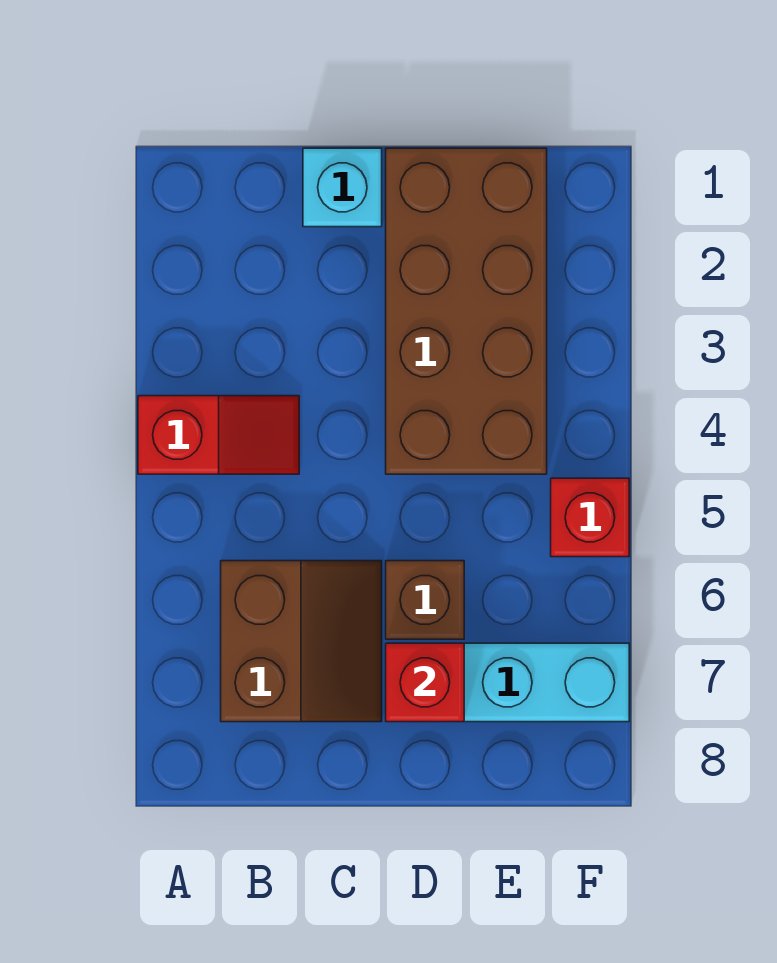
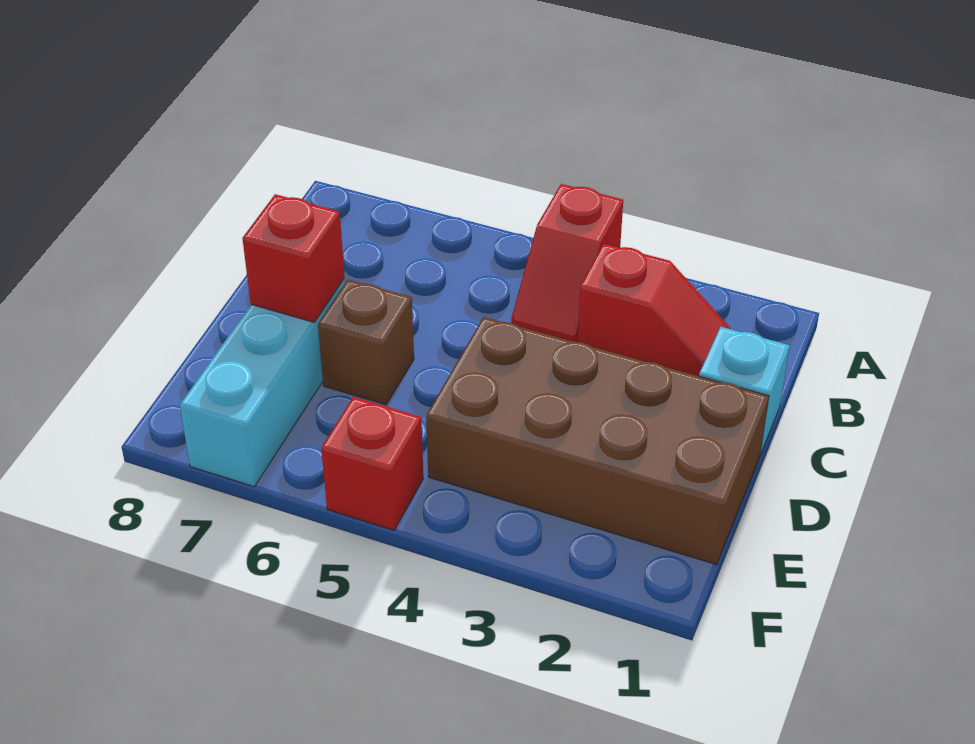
none -> red slope B2:B3 level 1 top 3
brown slope B6:C7 level 1 top B -> none

